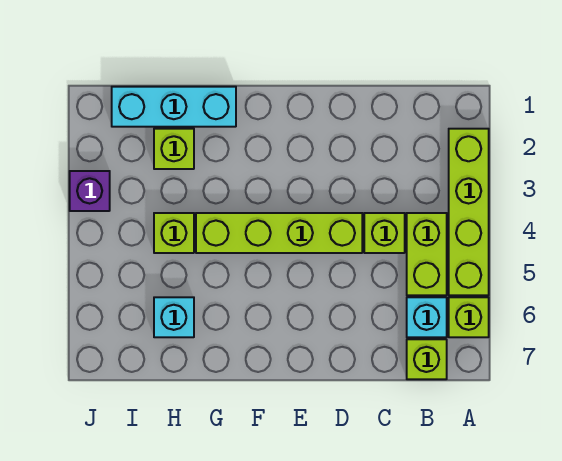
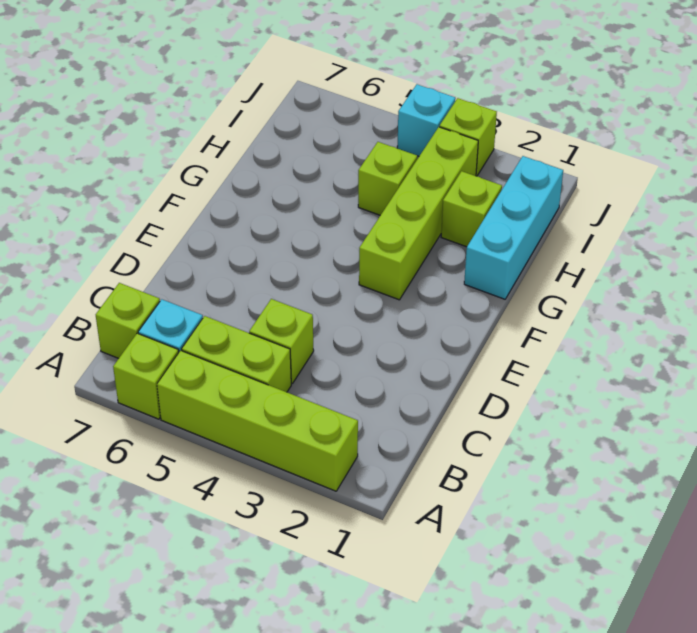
lime brick D4:G4 level 1 -> lime brick F3:I3 level 1
cyan brick H6 level 1 -> cyan brick J4 level 1
purple brick J3 level 1 -> lime brick J3 level 1

